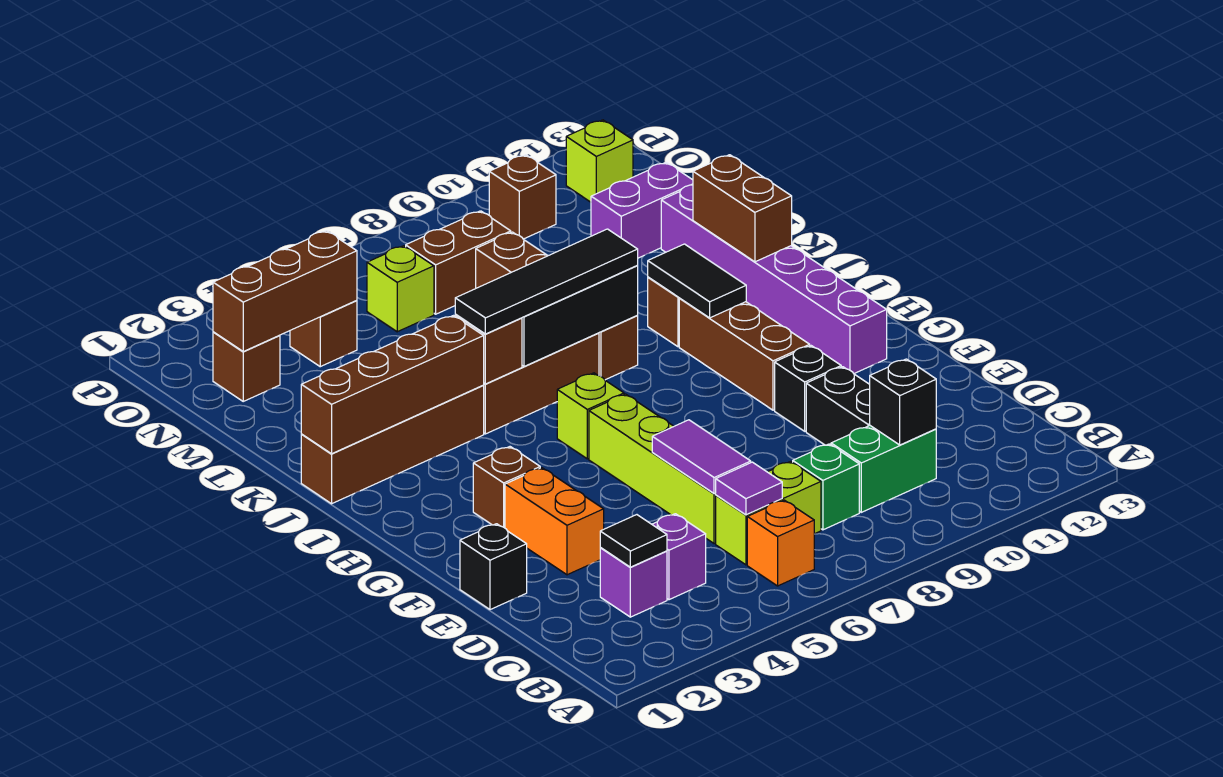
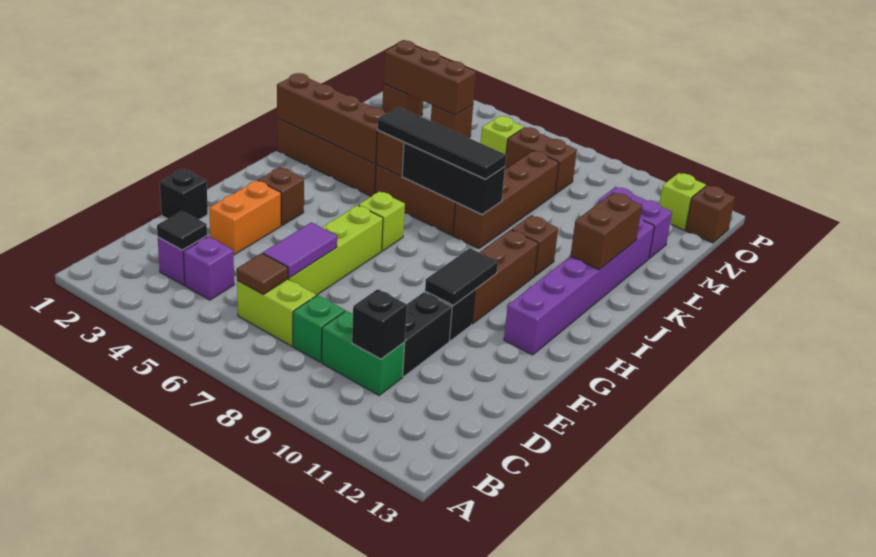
orange brick B6 level 1 -> none
purple tile C6 level 2 -> brown tile C6 level 2
black tile I10:J10 level 2 -> black tile F10:G10 level 2
brown brick O10 level 1 -> brown brick O13 level 1

